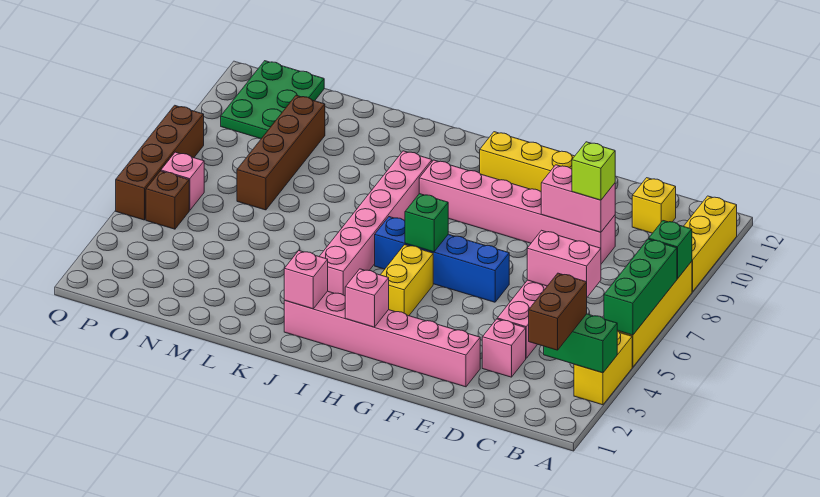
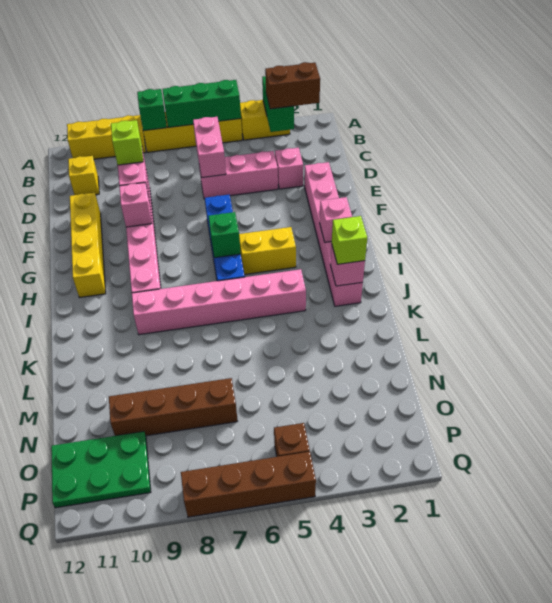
none -> lime brick J2 level 3
pink brick P6 level 1 -> pink brick F9 level 2

